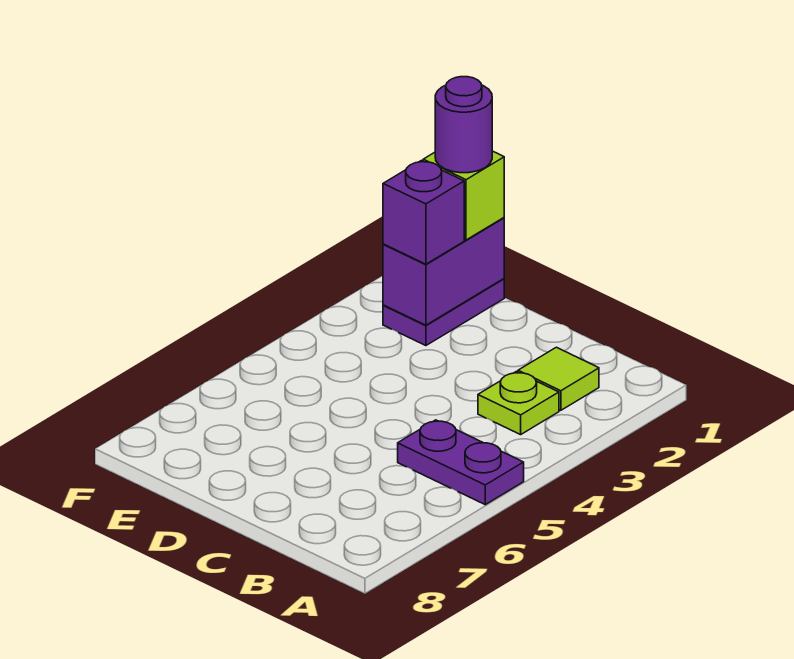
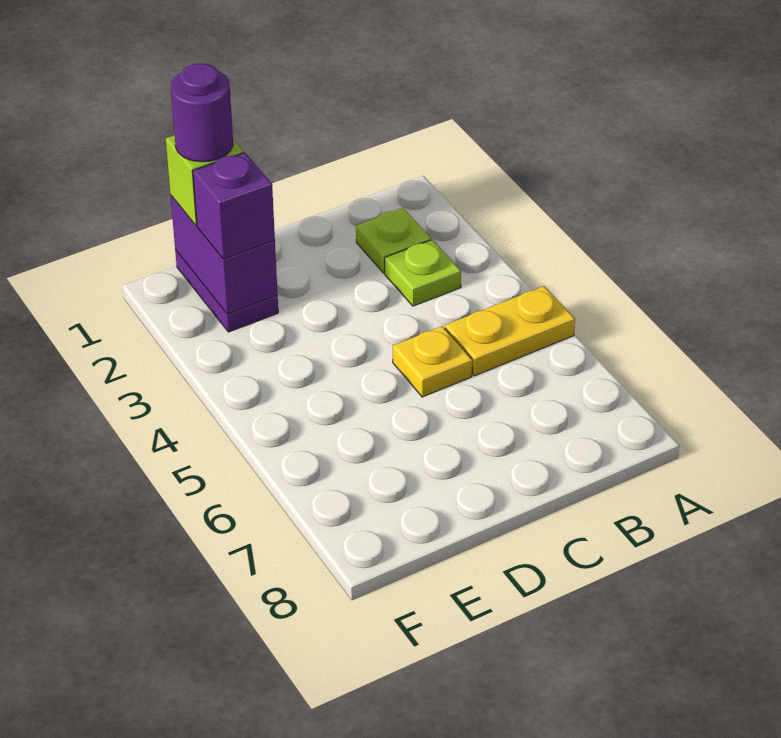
purple plate A5:B5 level 1 -> yellow plate A5:B5 level 1
lime tile B2 level 1 -> lime plate B2 level 1
none -> yellow plate C5 level 1

